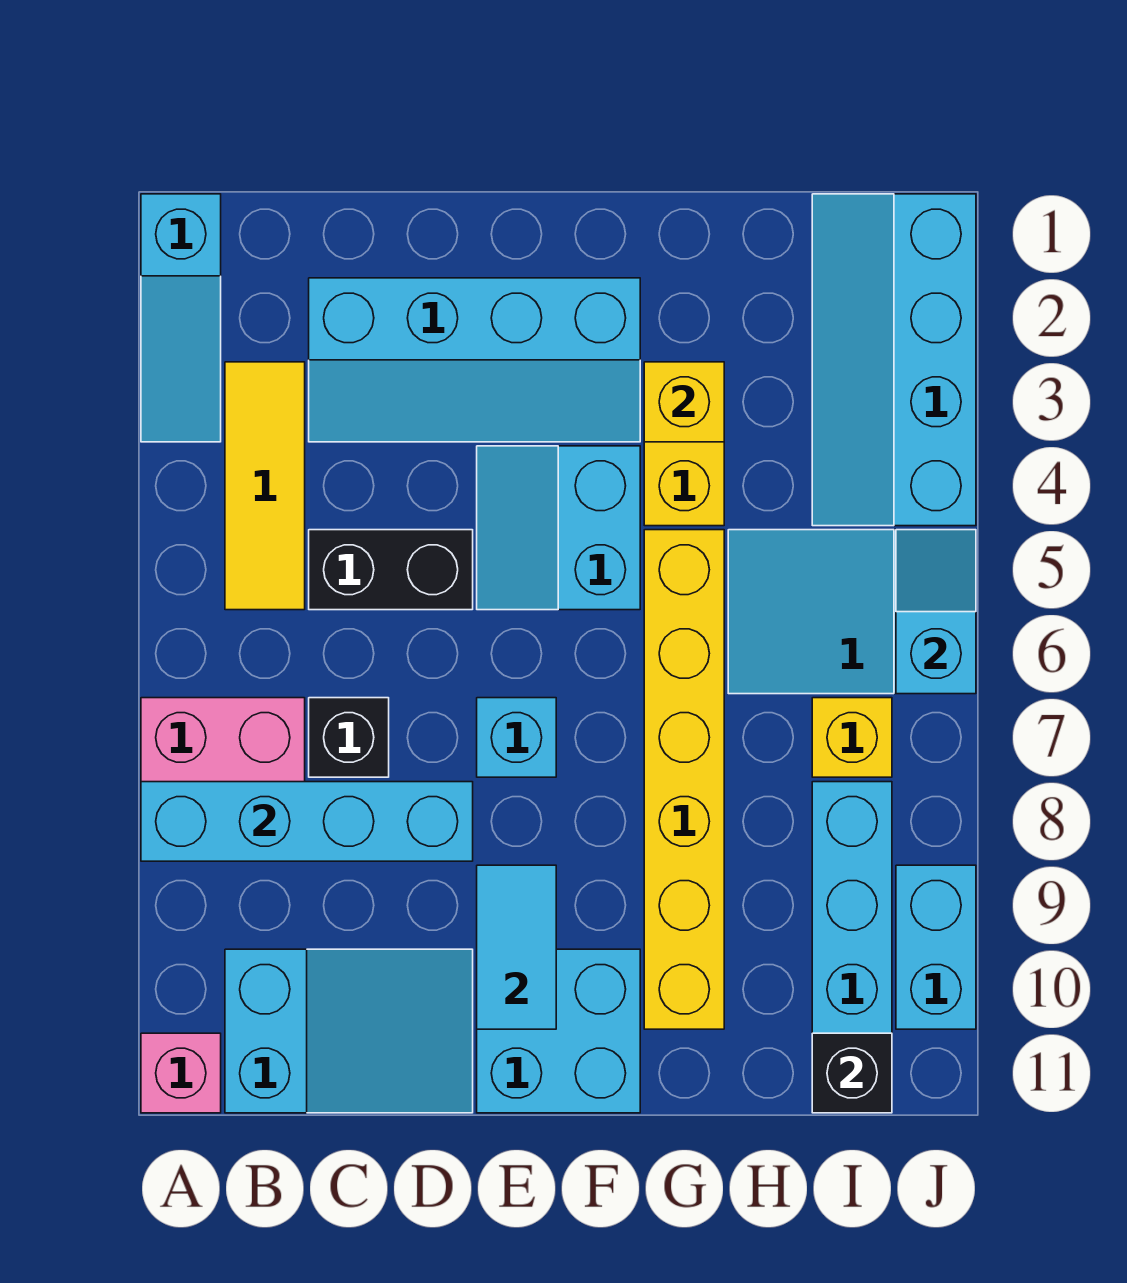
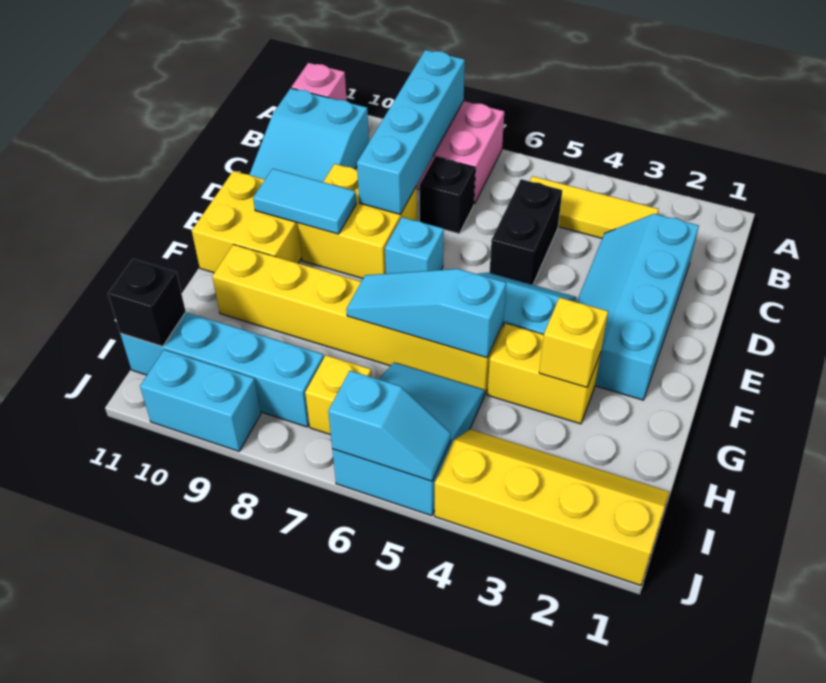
cyan slope A1:A3 level 1 top 1 -> cyan slope G5:G7 level 2 top 5
none -> yellow brick D8:E9 level 1
cyan brick E10:F11 level 1 -> yellow brick E10:F11 level 1
cyan slope I1:J4 level 1 top J -> yellow slope I1:J4 level 1 top J

